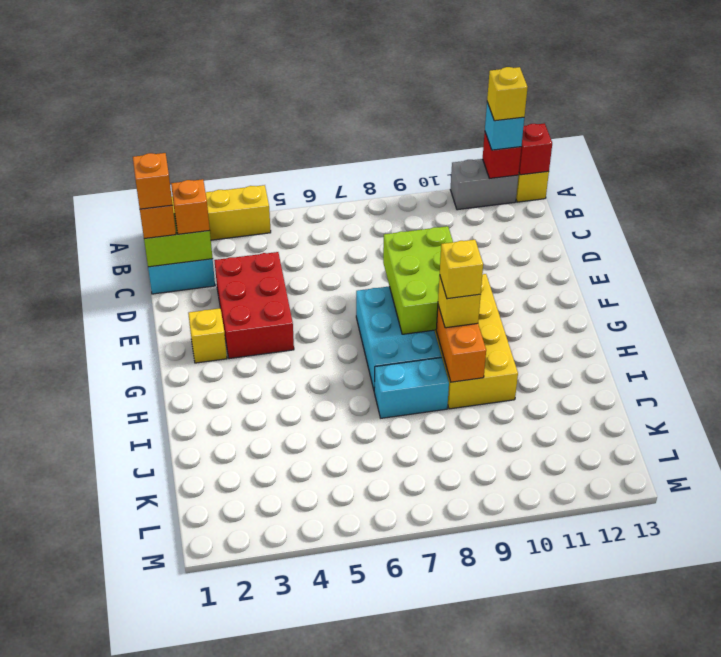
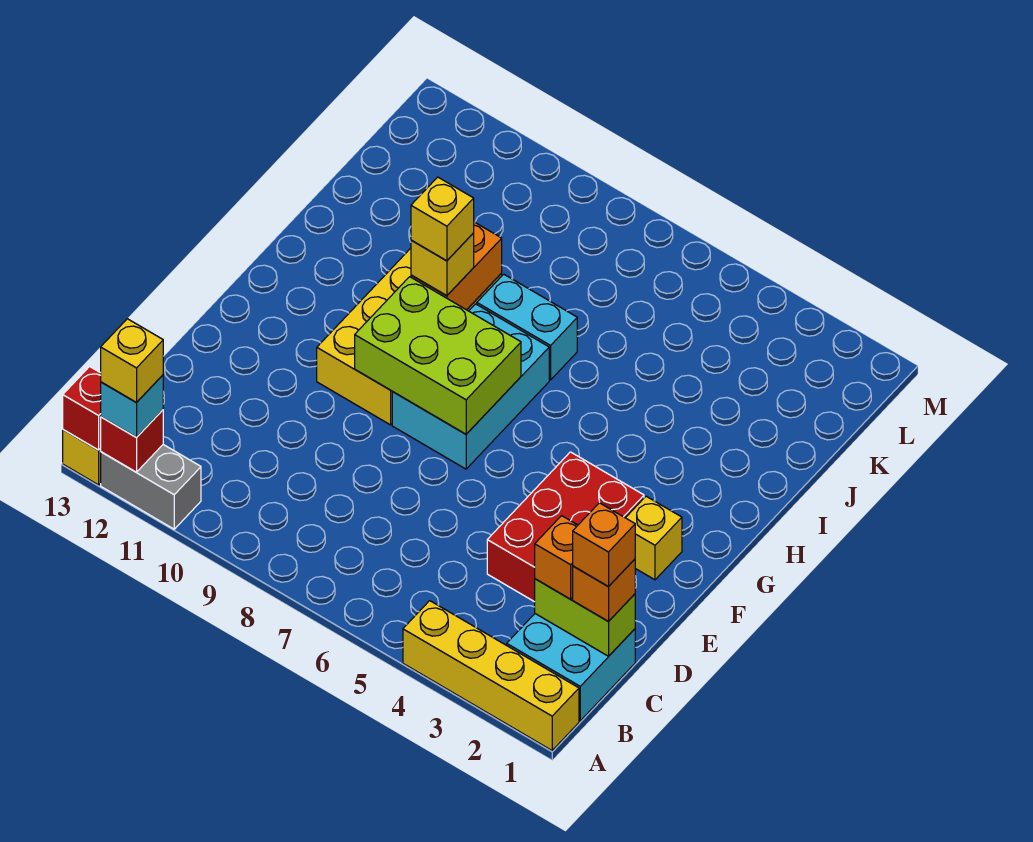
lime brick E8:G9 level 2 -> lime brick F7:G9 level 2

